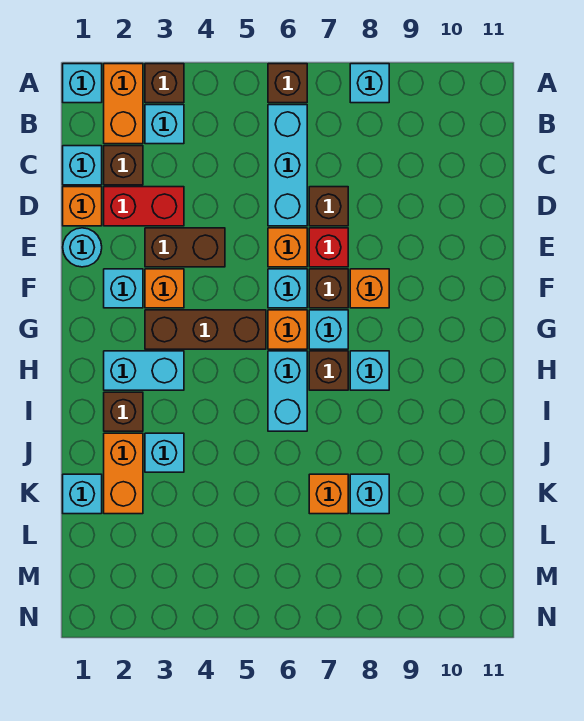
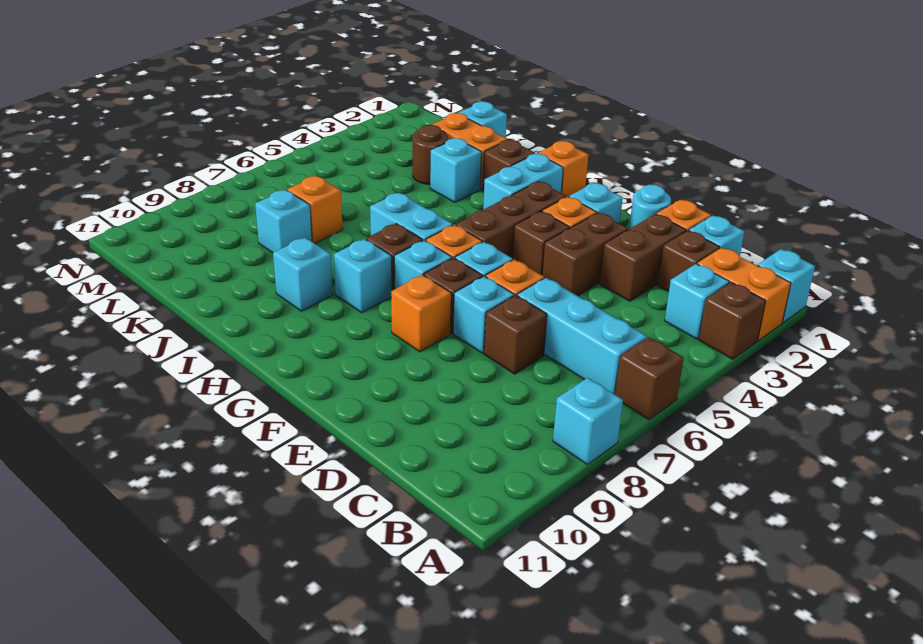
red brick D2:D3 level 1 -> brown brick D2:D3 level 1
red brick E7 level 1 -> cyan brick E7 level 1
none -> brown brick F4 level 1
none -> orange brick H1 level 1
none -> cyan brick I9 level 1
none -> brown round brick K3 level 1

